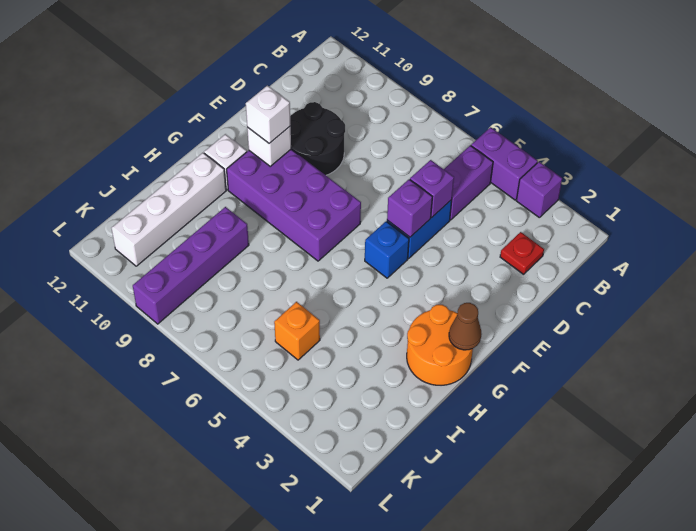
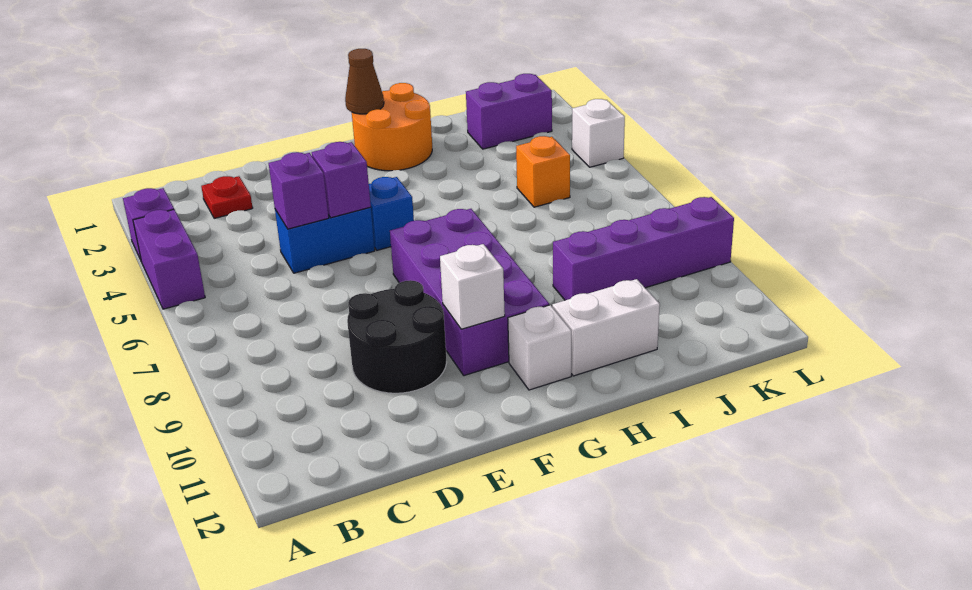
purple brick B5:C5 level 1 -> purple brick J2:K2 level 1
white brick F10 level 3 -> white brick L4 level 1
white brick H11:K11 level 1 -> white brick H11:I11 level 1

